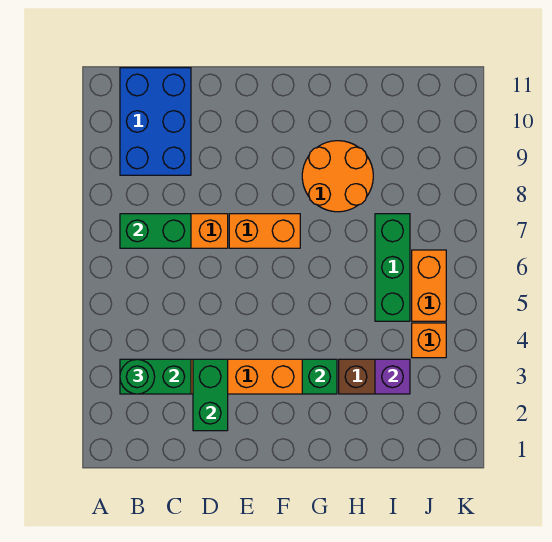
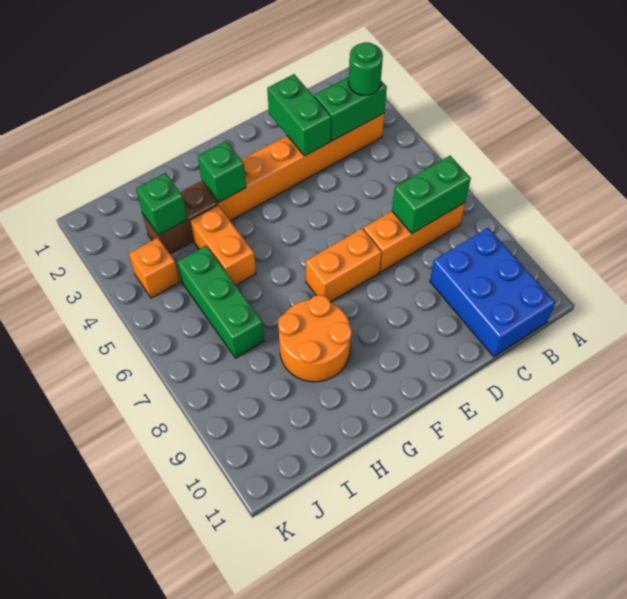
purple brick I3 level 2 -> green brick I3 level 2
orange brick J5:J6 level 1 -> orange brick H4:H5 level 1

